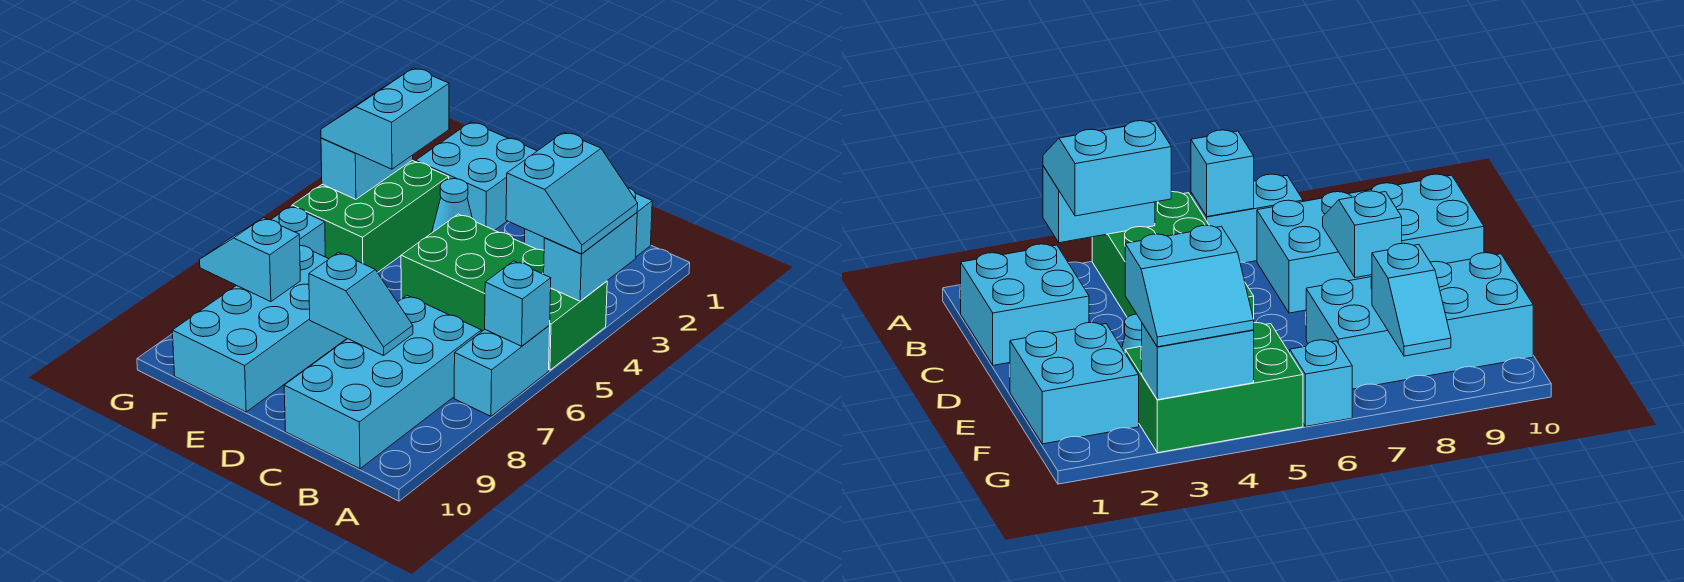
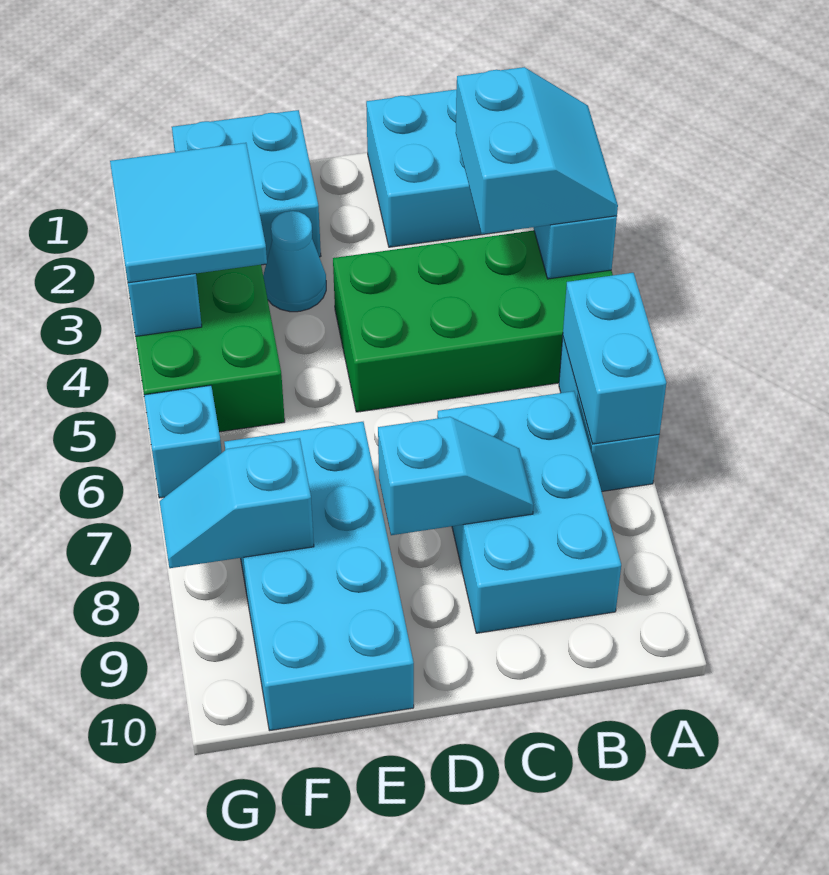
cyan brick A6 level 2 -> cyan brick A6:A7 level 2
cyan brick B7:C10 level 1 -> cyan brick B7:C9 level 1
cyan slope F3:G4 level 3 top F -> cyan tile F3:G4 level 3

